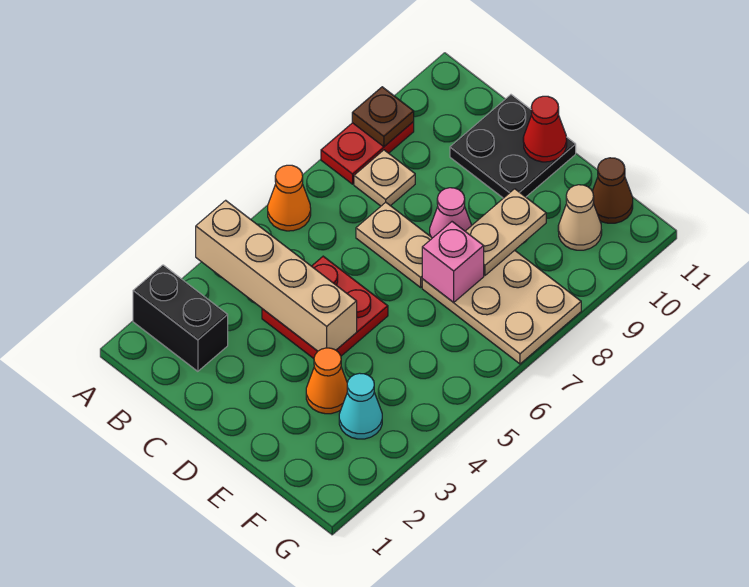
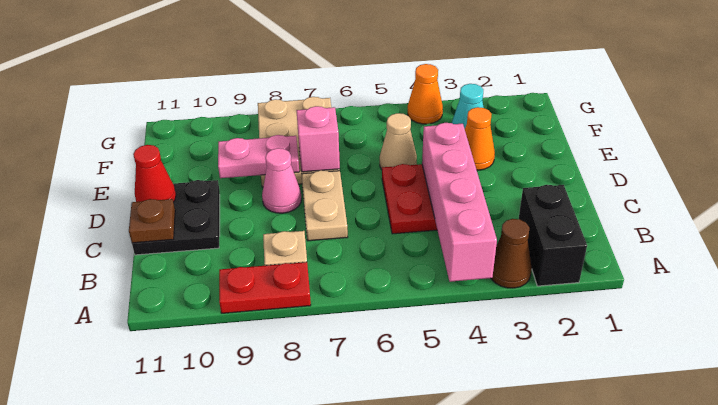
tan brick A4:D4 level 2 -> pink brick A4:D4 level 2
orange cone A6 level 1 -> orange cone G4 level 1
brown plate A9 level 2 -> brown plate C11 level 2
tan plate E8:E9 level 2 -> pink plate E8:E9 level 2
tan cone F10 level 1 -> tan cone E5 level 1
brown cone F11 level 1 -> brown cone A3 level 1

